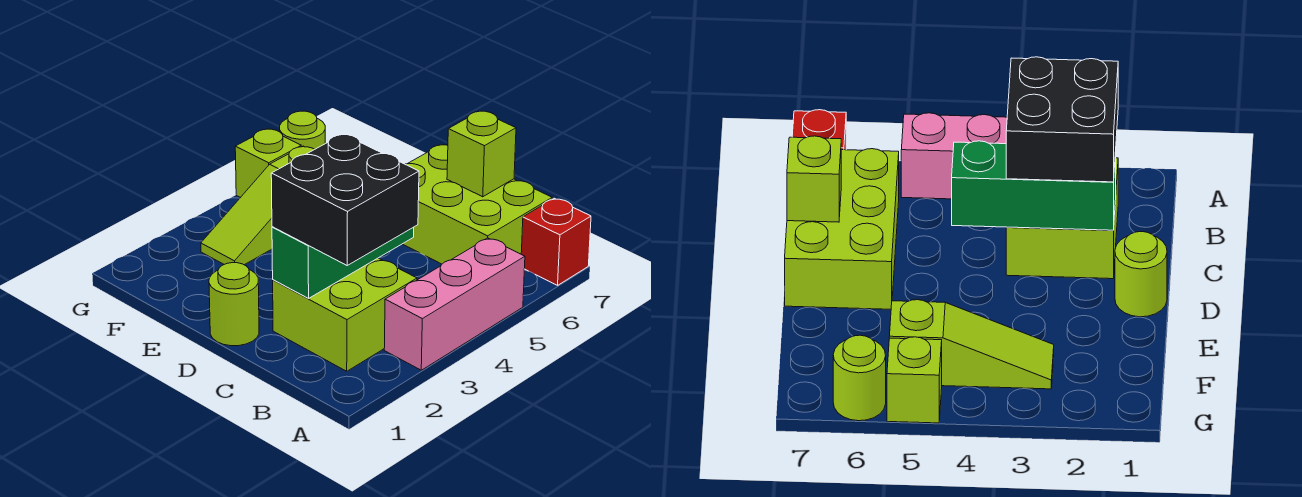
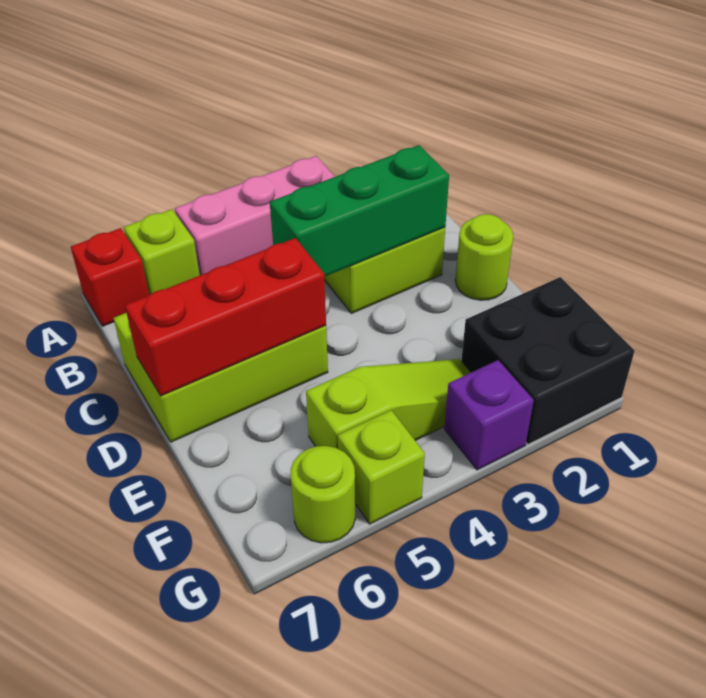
black brick B2:C3 level 3 -> black brick F1:G2 level 1
lime brick B6:D7 level 1 -> lime brick C5:D7 level 1
lime brick C7 level 2 -> lime brick A6 level 1
none -> red brick D5:D7 level 2
none -> purple brick G3 level 1

